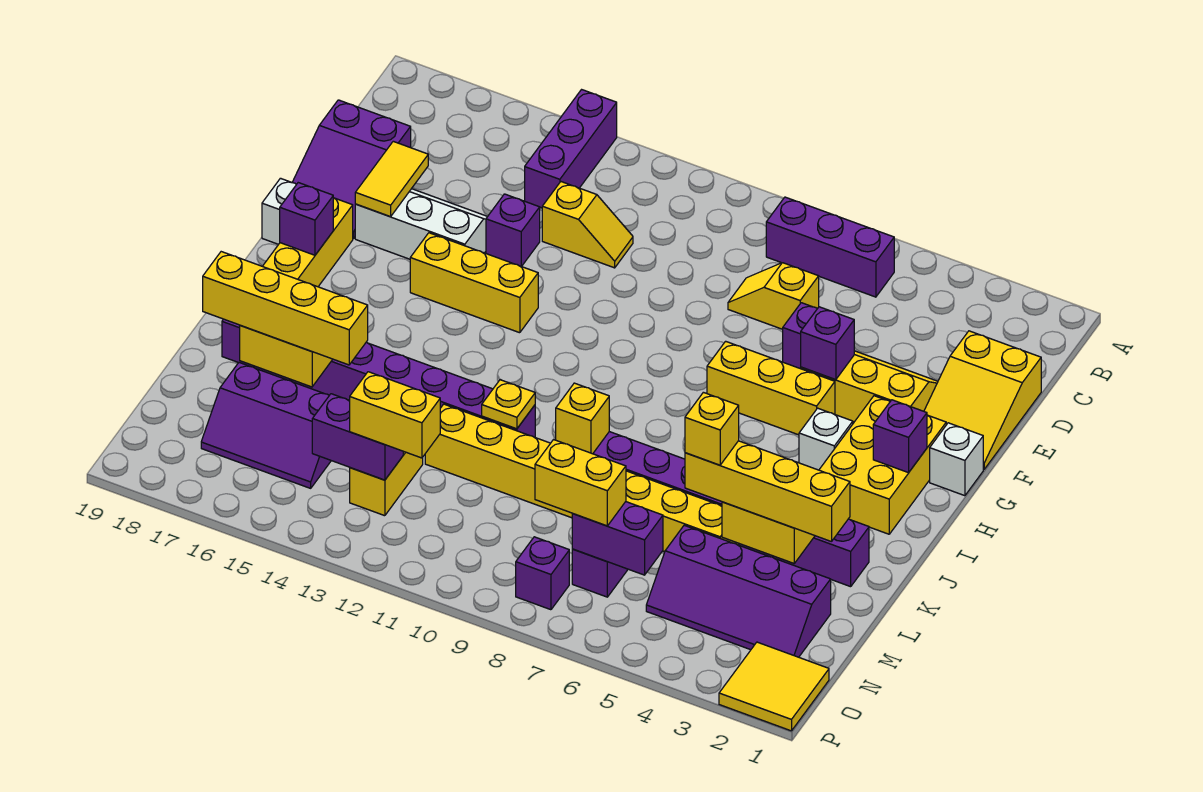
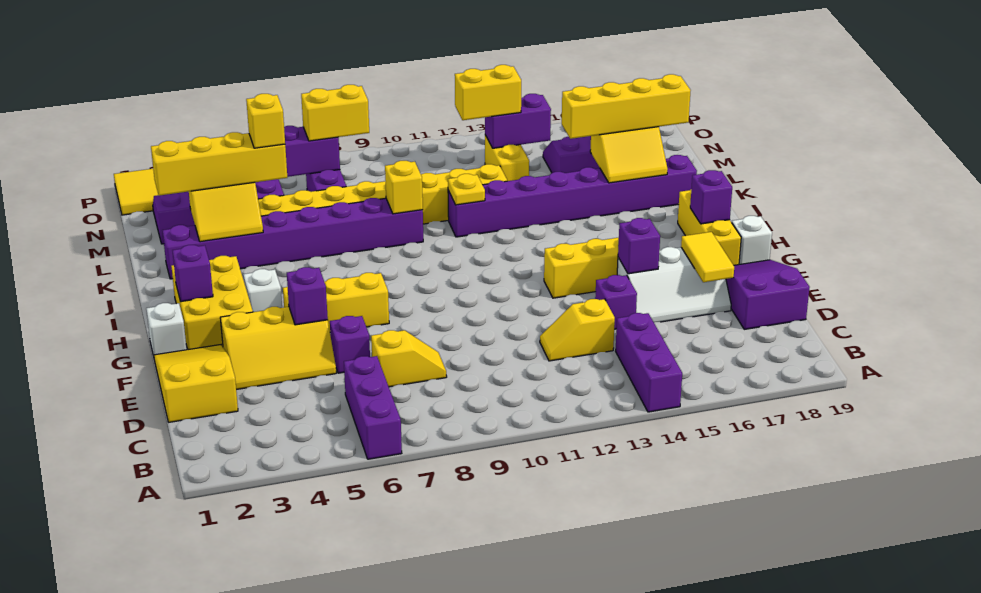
purple brick B6:B8 level 1 -> purple brick A6:C6 level 1
purple brick O8 level 1 -> purple brick F15 level 2

